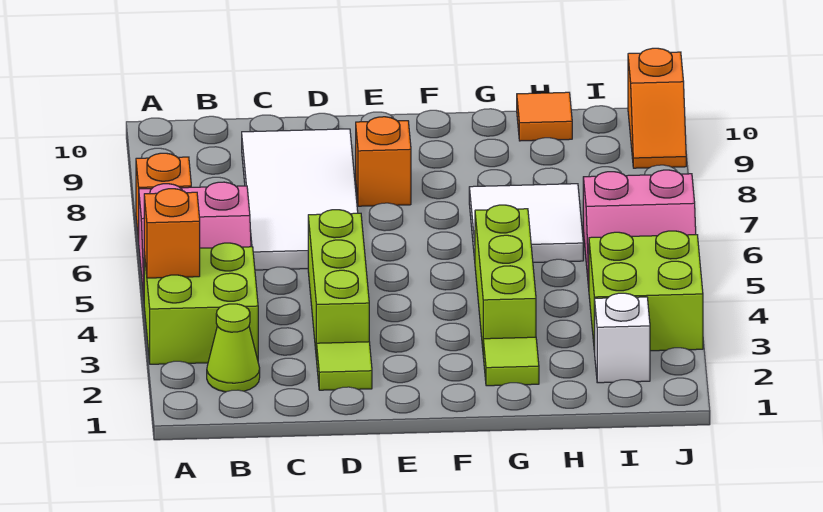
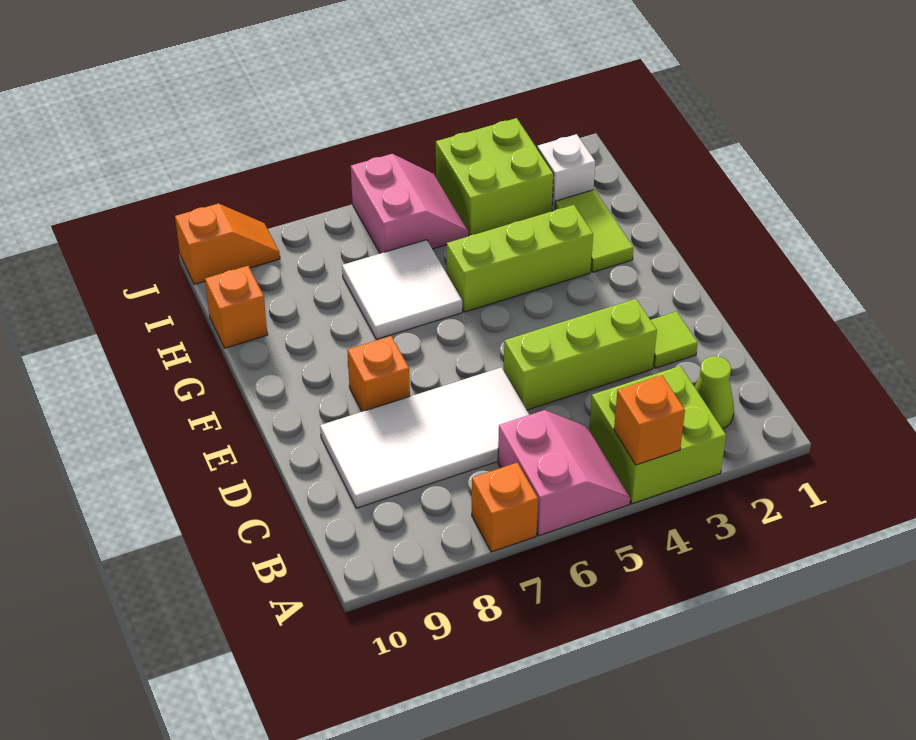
lime tile G2 level 1 -> lime tile G2:H2 level 1
orange tile H10 level 1 -> orange brick H10 level 1

